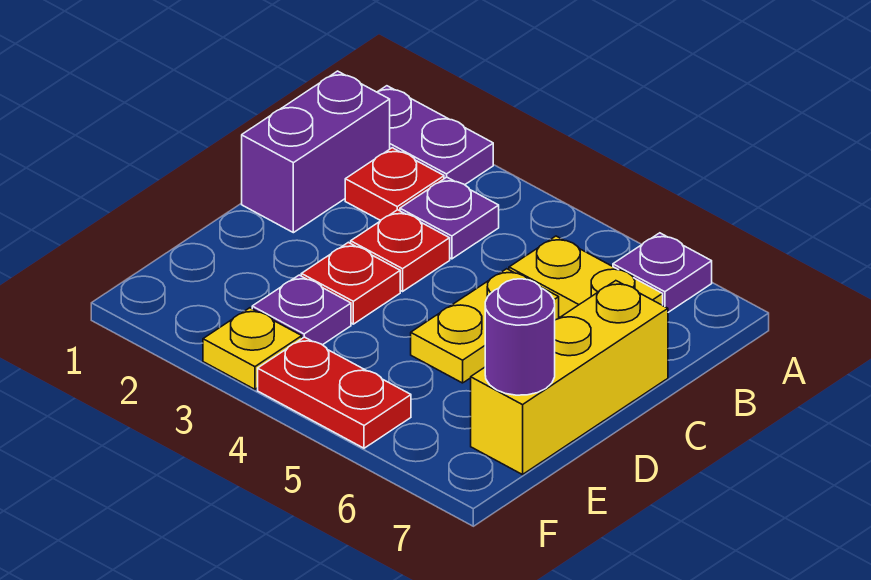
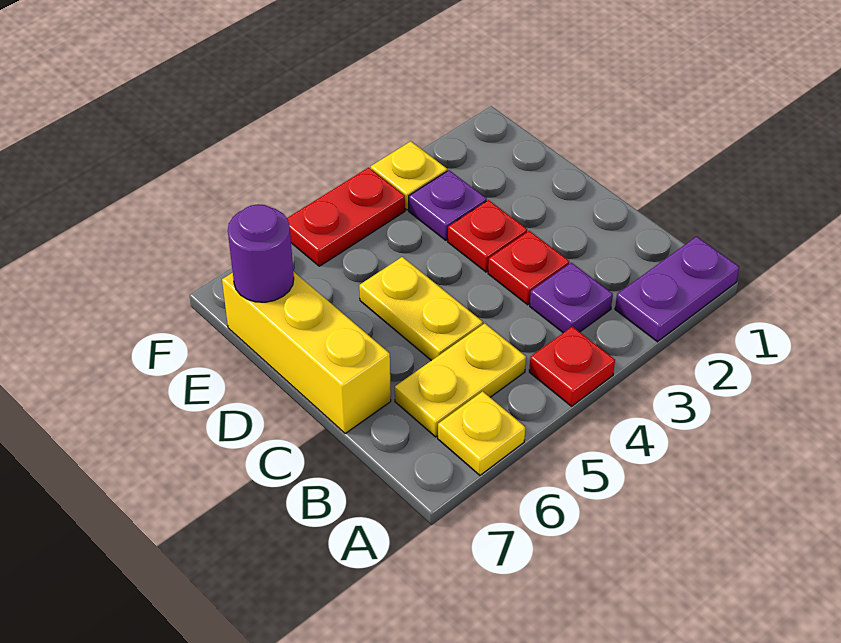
purple plate A6 level 1 -> yellow plate A6 level 1
purple brick B1:C1 level 1 -> none
red plate B2 level 1 -> red plate A4 level 1

